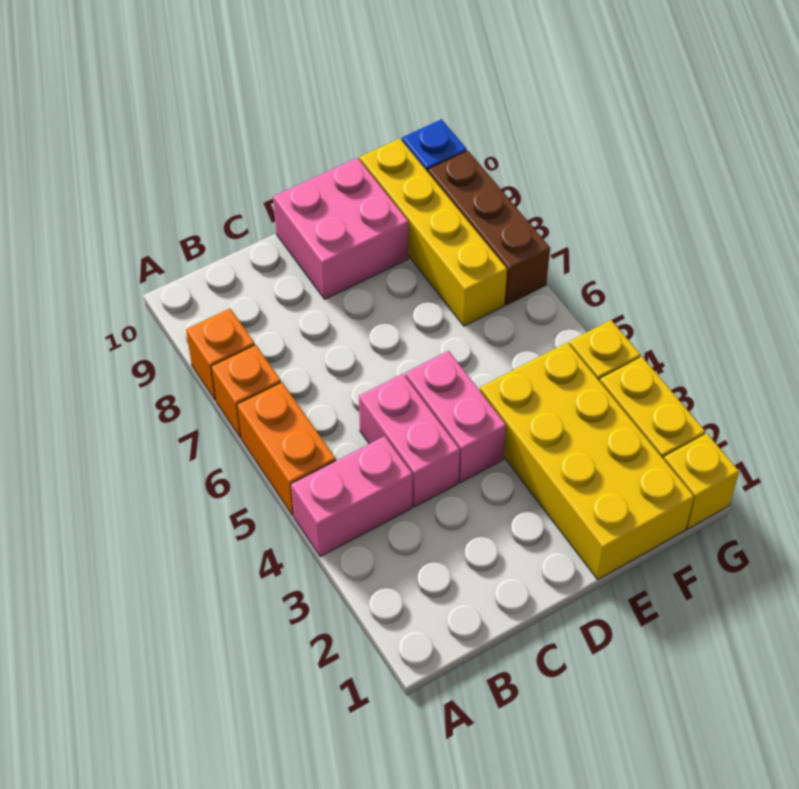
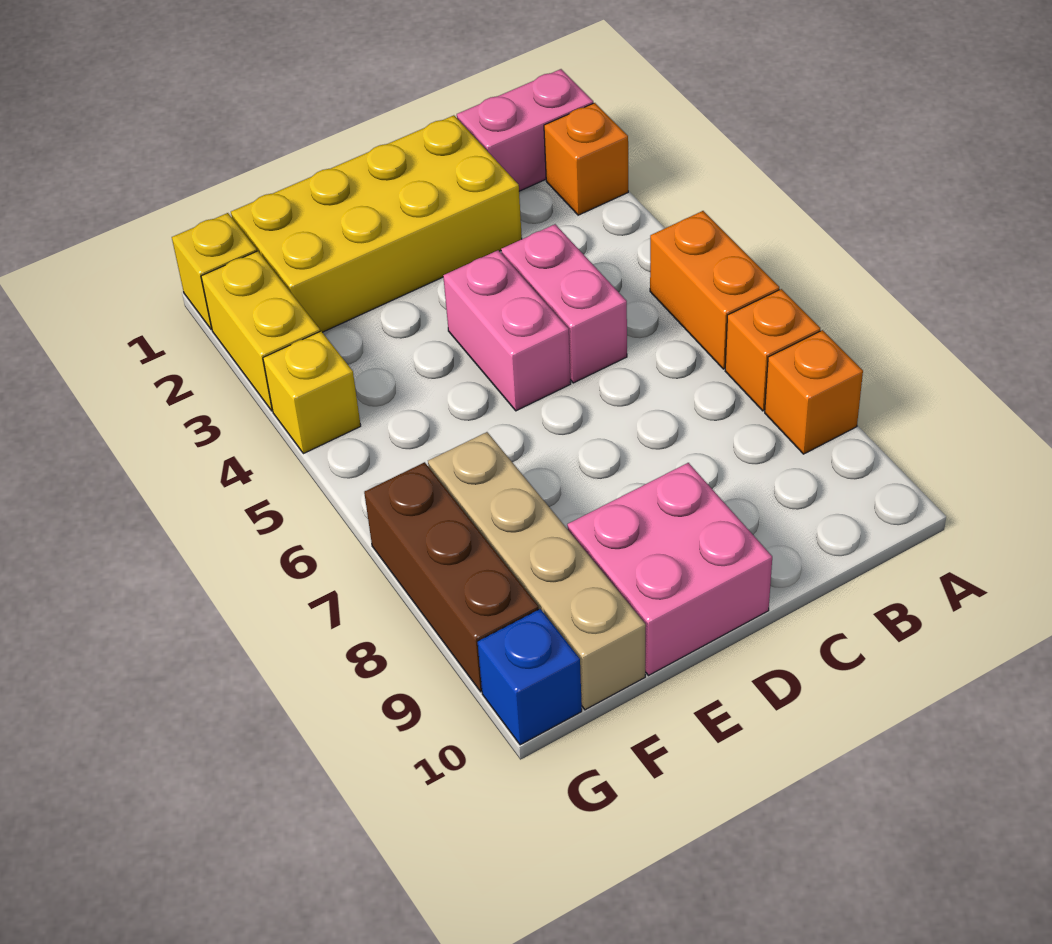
none -> orange brick A2 level 1
pink brick A4:B4 level 1 -> pink brick A1:B1 level 1
yellow brick E1:F4 level 1 -> yellow brick C1:F2 level 1
yellow brick F7:F10 level 1 -> tan brick F7:F10 level 1

